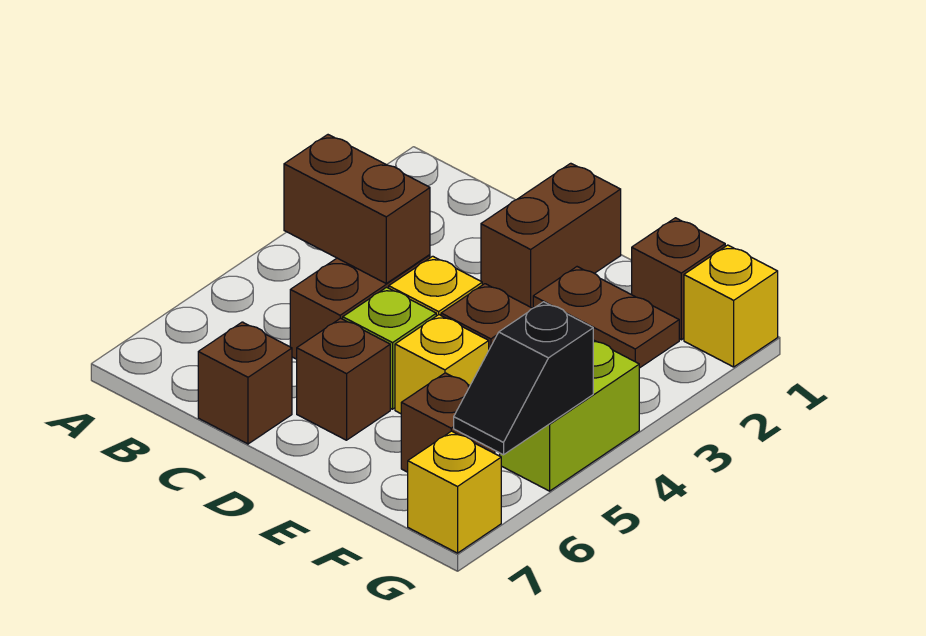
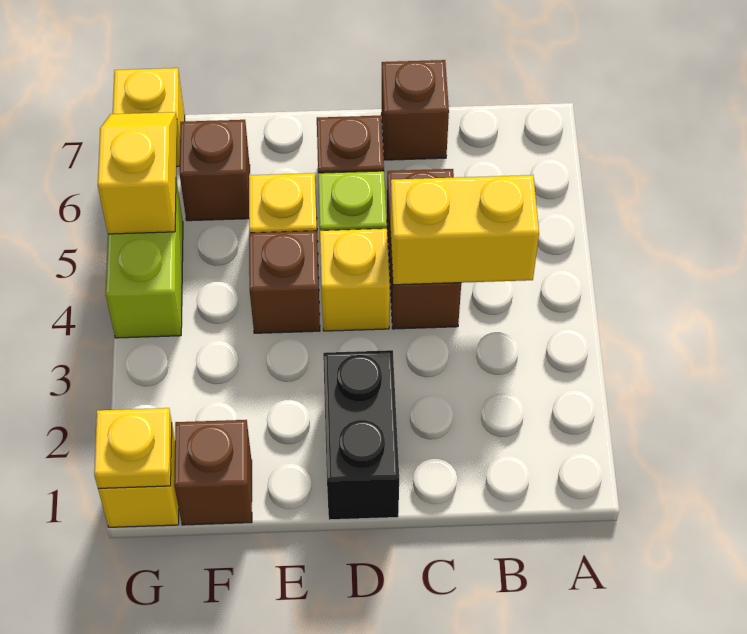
brown brick B4:C4 level 2 -> yellow brick B4:C4 level 2
brown brick D1:D2 level 1 -> black brick D1:D2 level 1
brown plate E2:F2 level 1 -> none
none -> yellow plate G1 level 2
black slope G5:G6 level 2 top 5 -> yellow slope G5:G6 level 2 top 5

